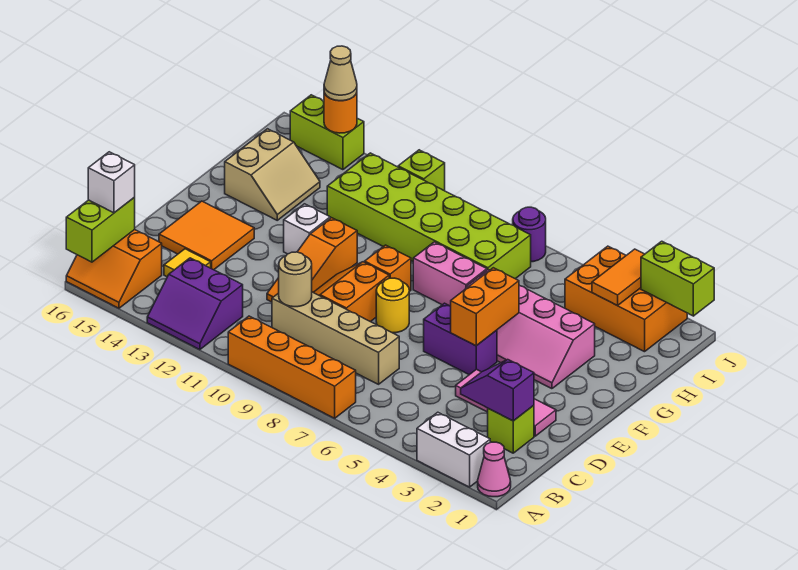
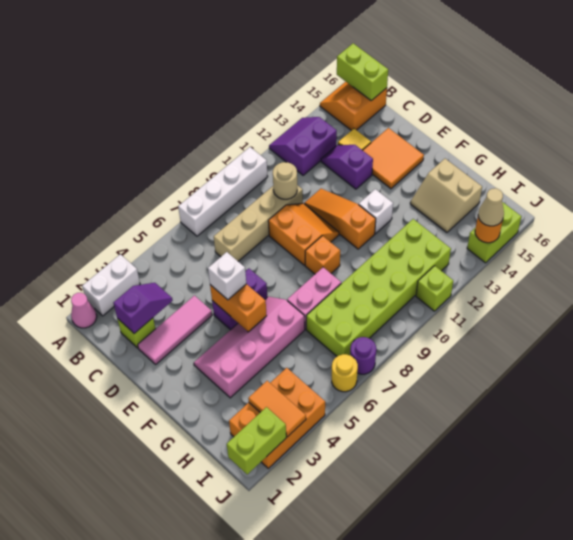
orange brick A7:A10 level 1 -> white brick A7:A10 level 1
white brick B16 level 3 -> white brick E5 level 3
none -> purple slope C13:D13 level 1 top D
yellow round brick E8 level 1 -> yellow round brick J6 level 1

